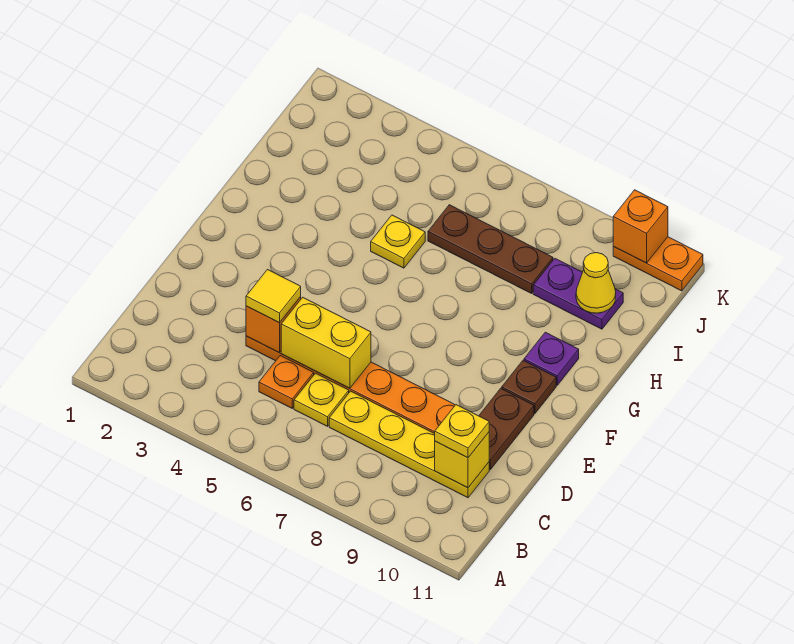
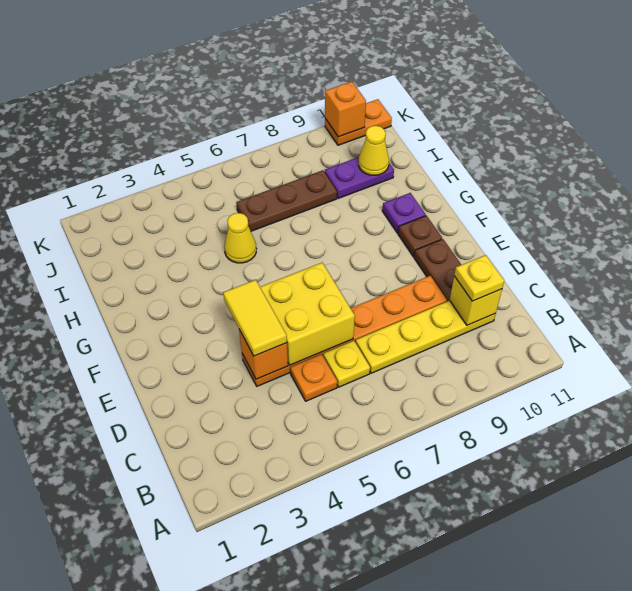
yellow tile D4 level 3 -> yellow tile D4:E4 level 3
yellow brick D5:D6 level 2 -> yellow brick D5:E6 level 2
yellow plate H5 level 1 -> yellow cone H5 level 1

